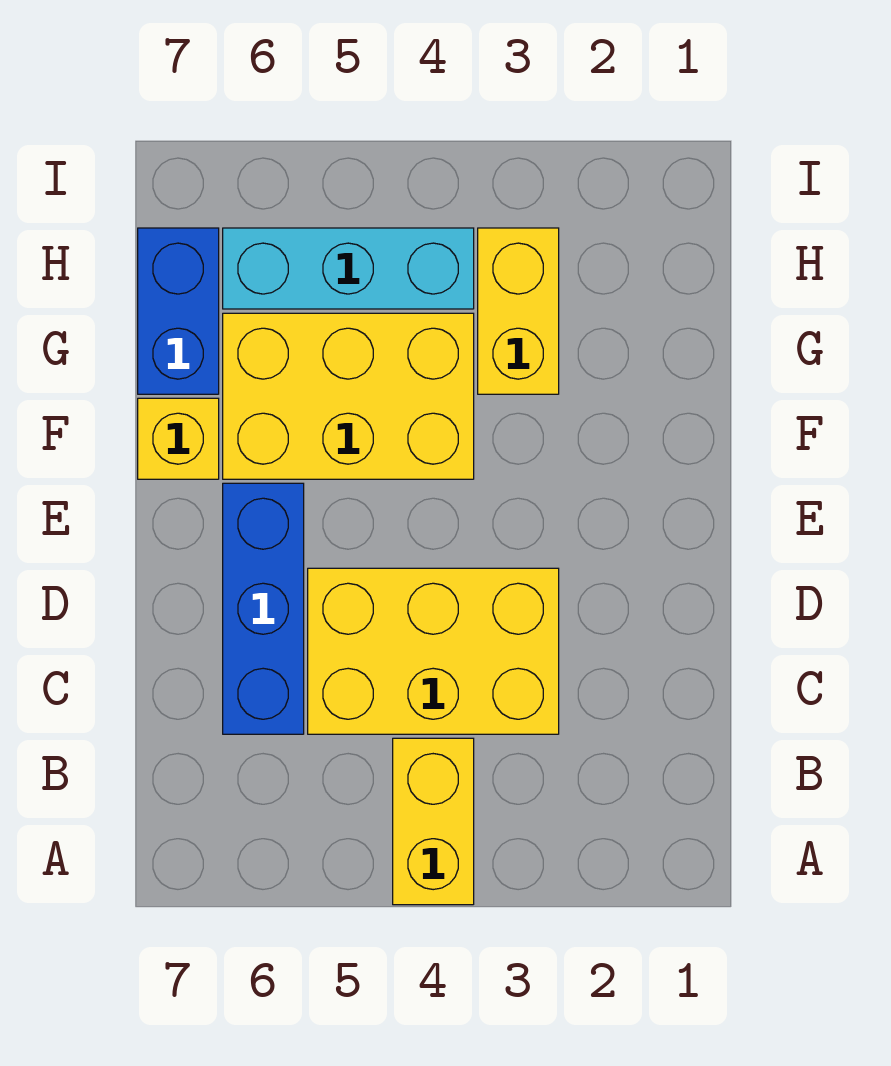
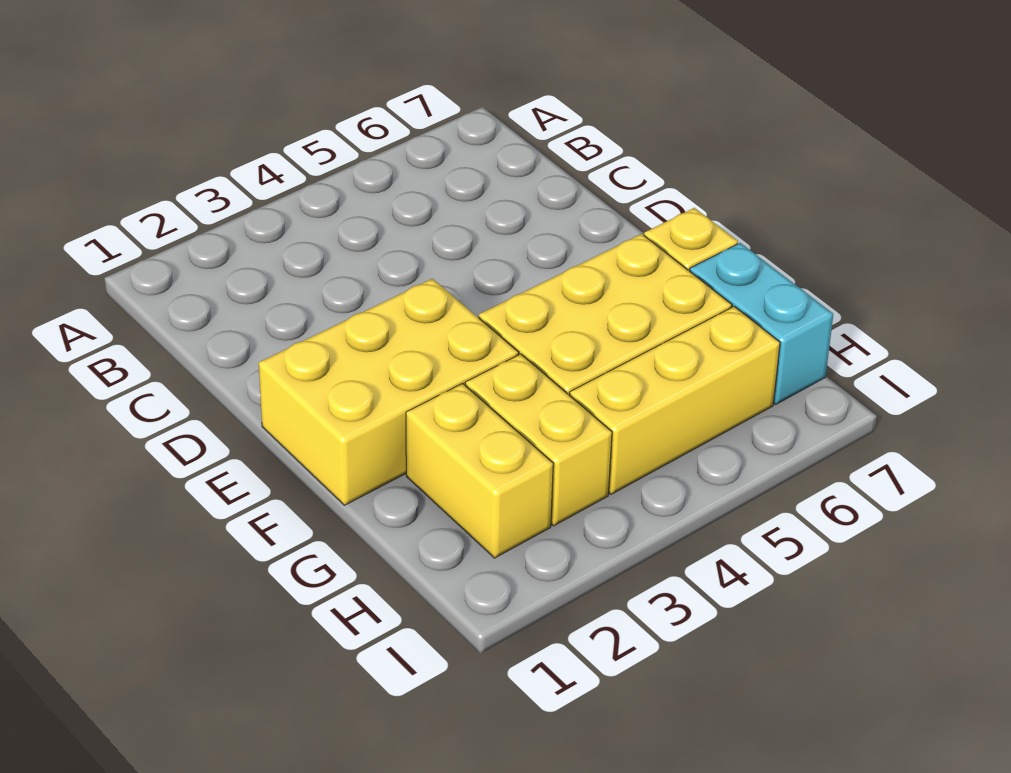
yellow brick A4:B4 level 1 -> yellow brick G2:H2 level 1
yellow brick C3:D5 level 1 -> yellow brick E1:F3 level 1
blue brick C6:E6 level 1 -> none
blue brick G7:H7 level 1 -> cyan brick G7:H7 level 1
cyan brick H4:H6 level 1 -> yellow brick H4:H6 level 1

